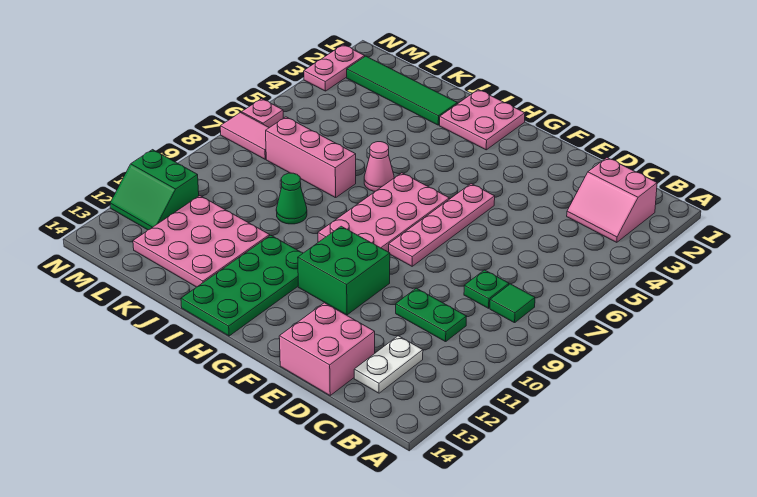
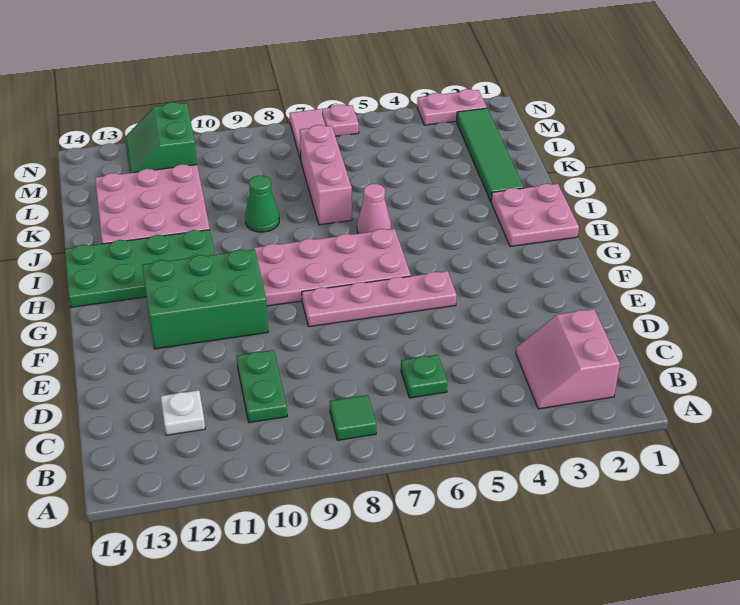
green plate C8 level 1 -> green plate C6 level 1
white plate C12:C13 level 1 -> white plate C12 level 1
pink brick D13:E14 level 1 -> none
green brick F10:G11 level 1 -> green brick F10:G12 level 1

